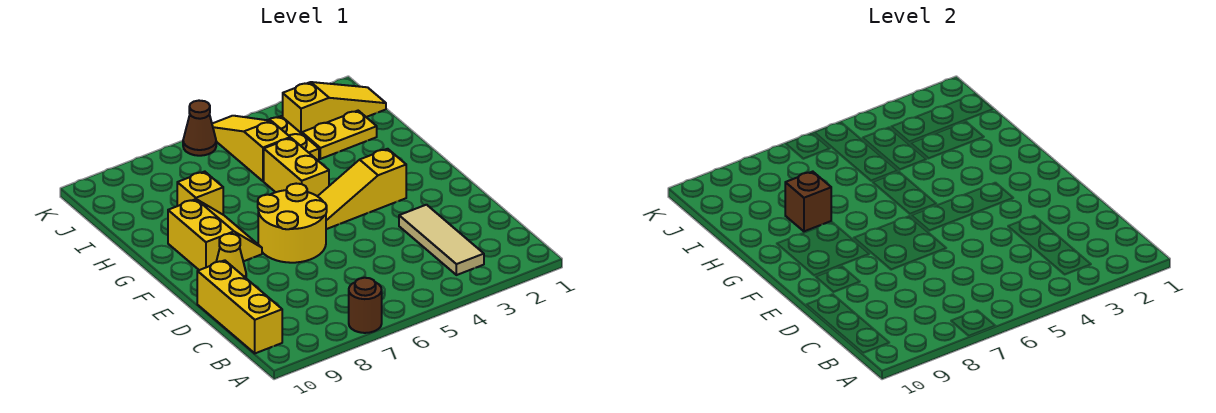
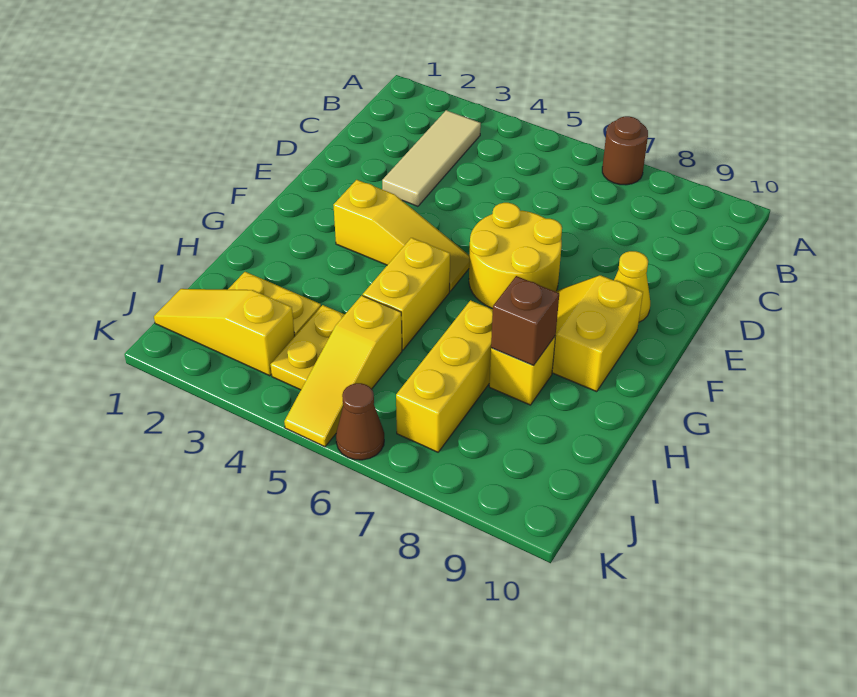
yellow brick B10:D10 level 1 -> yellow brick H7:J7 level 1

